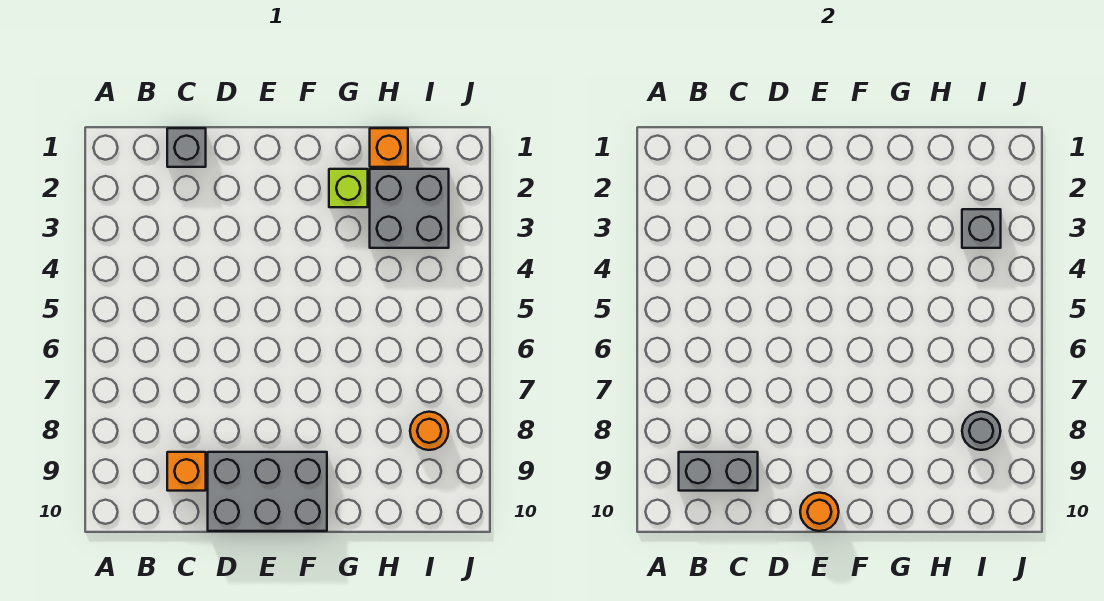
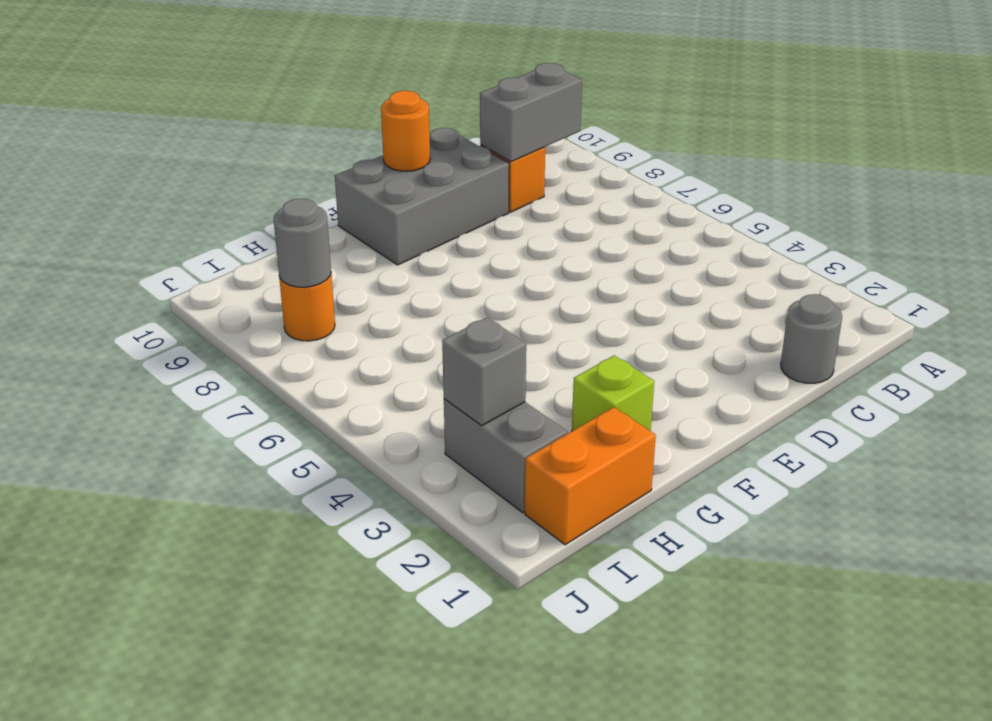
grey brick C1 level 1 -> grey round brick C1 level 1
orange brick H1 level 1 -> orange brick H1:I1 level 1
grey brick H2:I3 level 1 -> grey brick I2:I3 level 1

